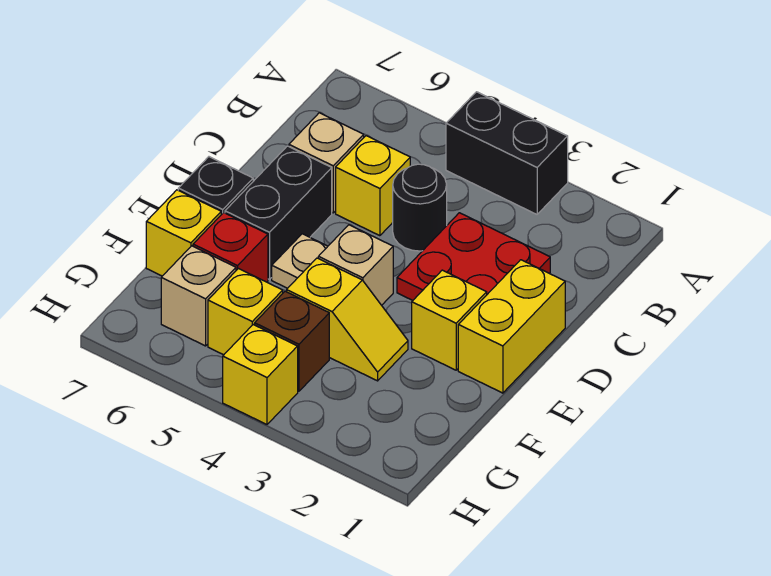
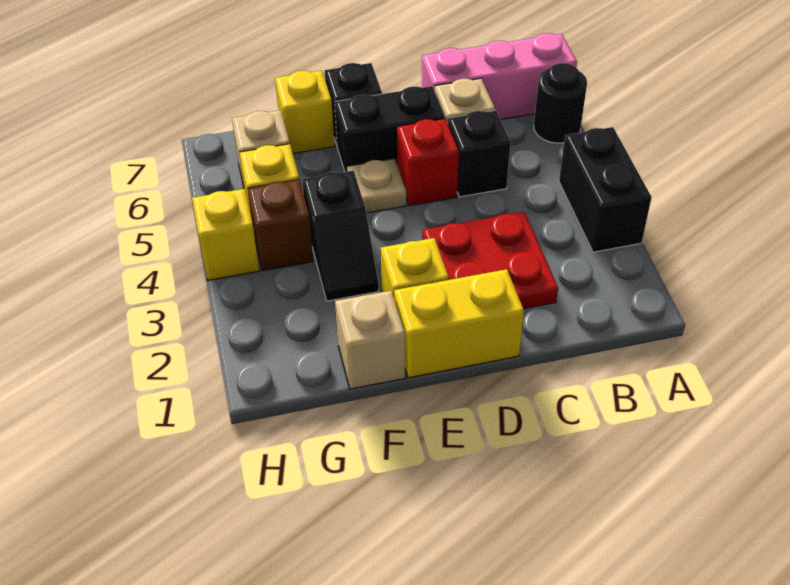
none -> pink brick A7:C7 level 1
black round brick C4 level 1 -> black round brick A6 level 1
yellow brick C5 level 1 -> black brick C5 level 1
tan brick E4 level 1 -> tan brick F1 level 1
yellow slope F3:F4 level 1 top 4 -> black slope F3:F4 level 1 top 4
red brick F6 level 1 -> red brick D5 level 1

